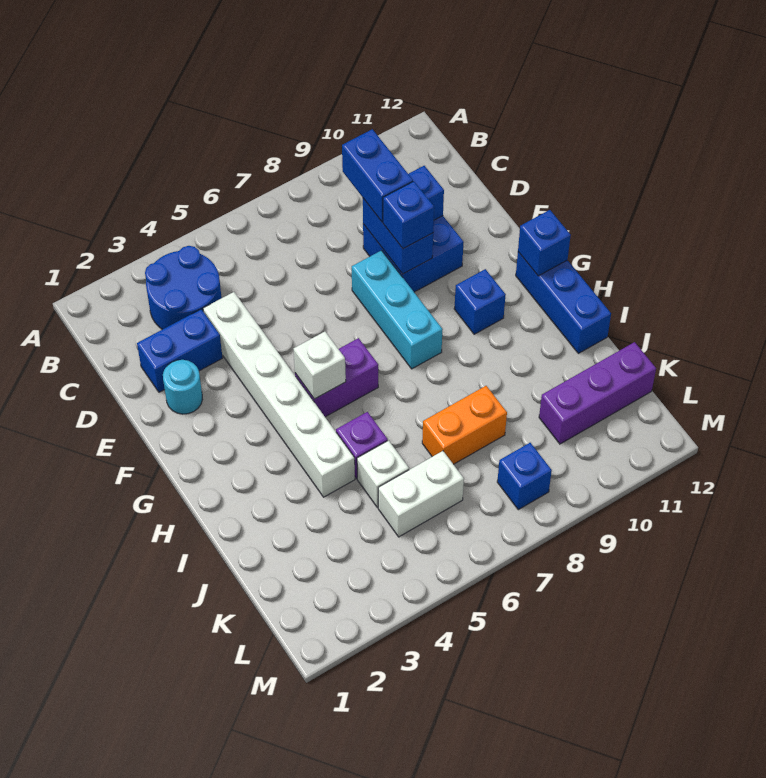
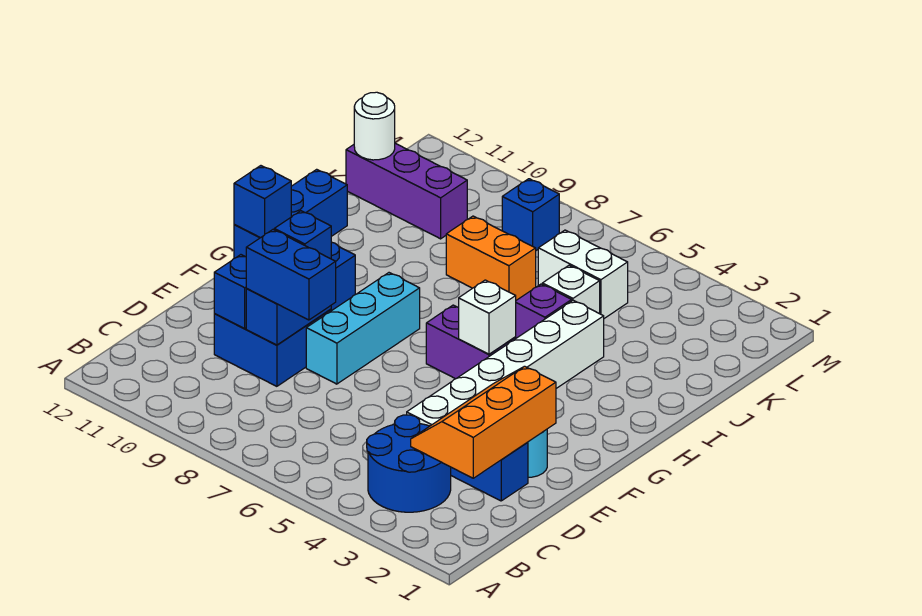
none -> orange slope C2:E3 level 2 top 2
blue brick C9:D9 level 3 -> blue brick D8:D9 level 3
none -> white round brick K12 level 2

